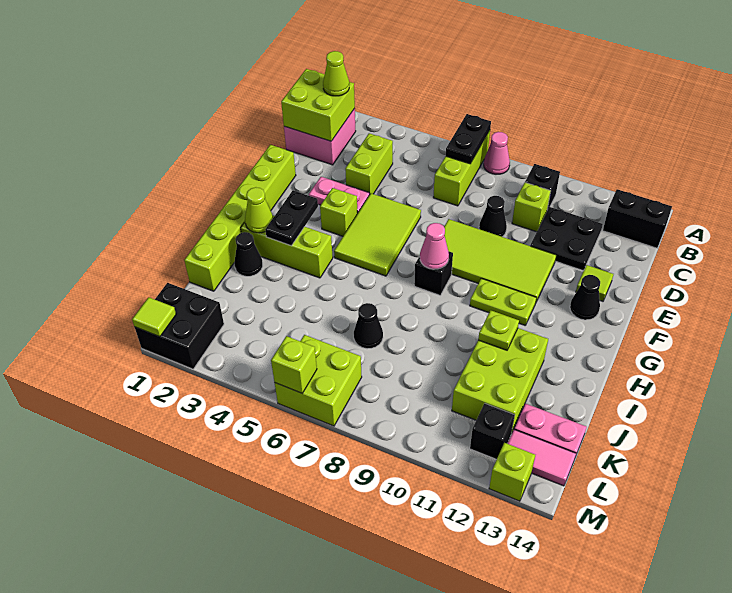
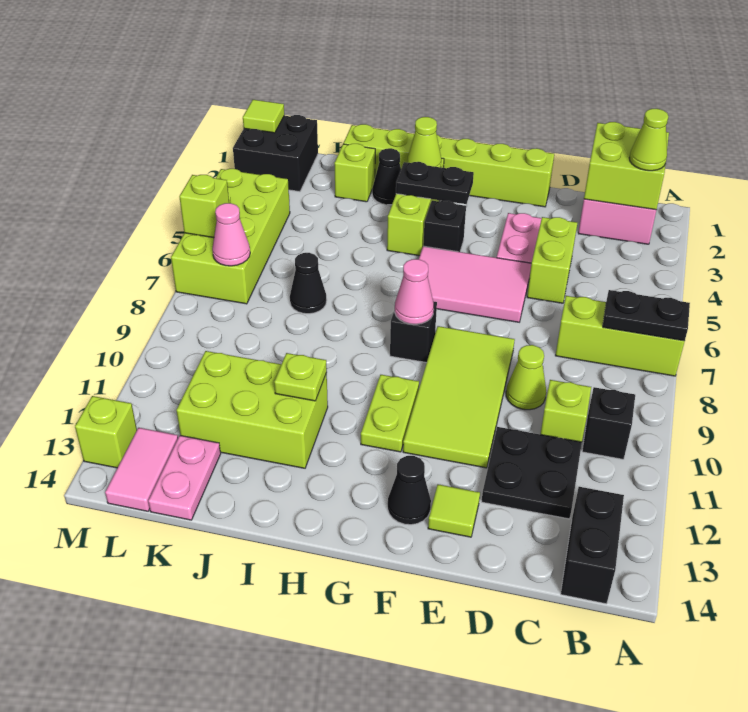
pink cone A8 level 1 -> pink cone L7 level 2
lime brick C4:D4 level 1 -> lime brick D4:D5 level 1
black cone D9 level 1 -> lime cone D9 level 1
lime tile E5:G6 level 1 -> pink tile E5:G6 level 1
lime brick F4 level 1 -> lime brick J2 level 1
lime brick L6:M7 level 1 -> lime brick L4:M7 level 1
black brick L12 level 1 -> black brick G4 level 1

